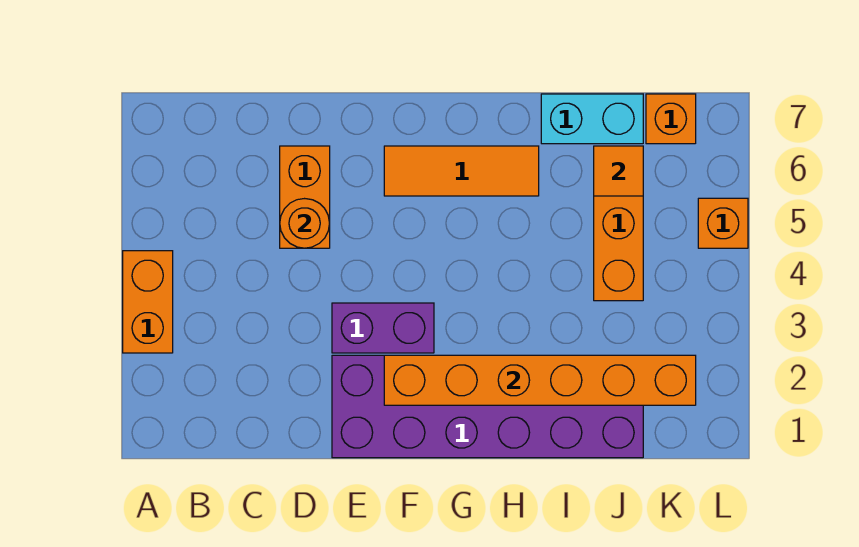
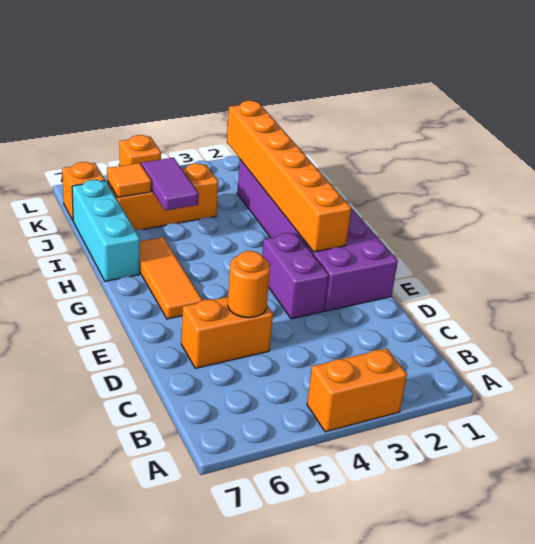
none -> purple tile I5:J5 level 2
cyan brick I7:J7 level 1 -> cyan brick H7:J7 level 1

